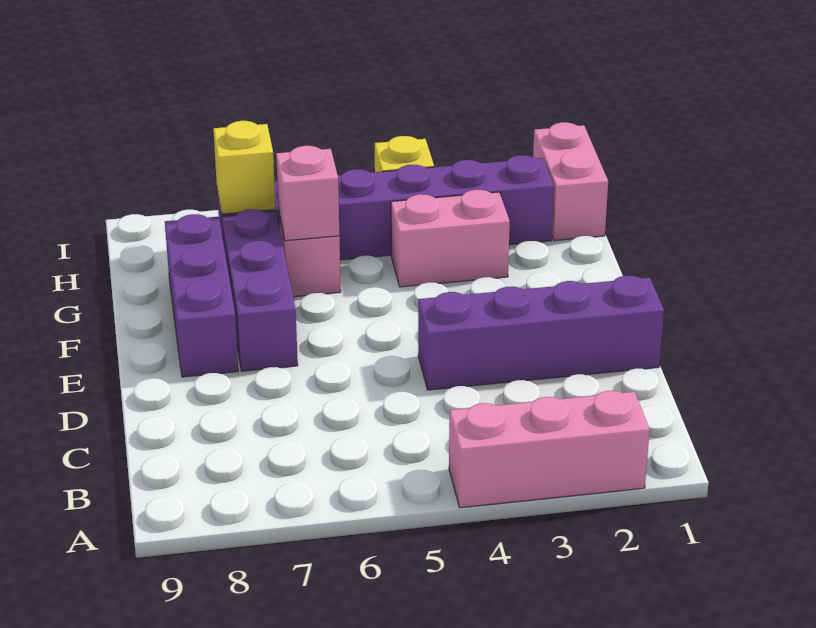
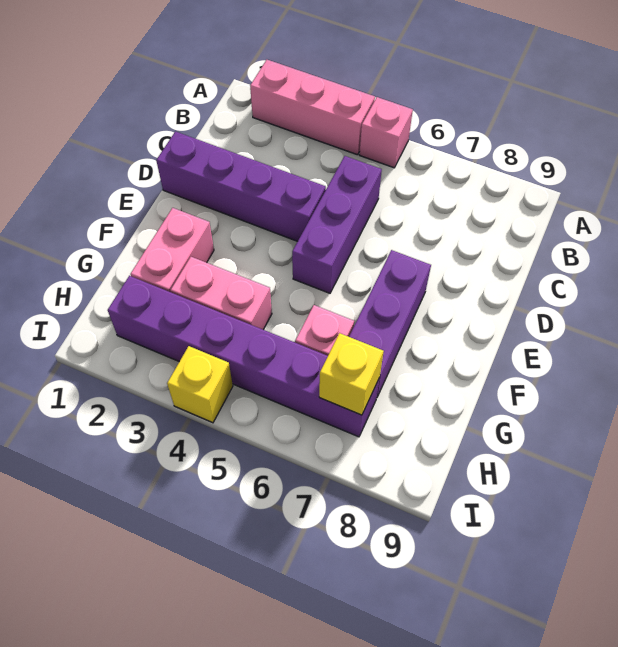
purple brick E8:G8 level 1 -> purple brick C5:E5 level 1
pink brick G6 level 2 -> pink brick A5 level 1
pink brick H1:I1 level 1 -> pink brick F2:G2 level 1

